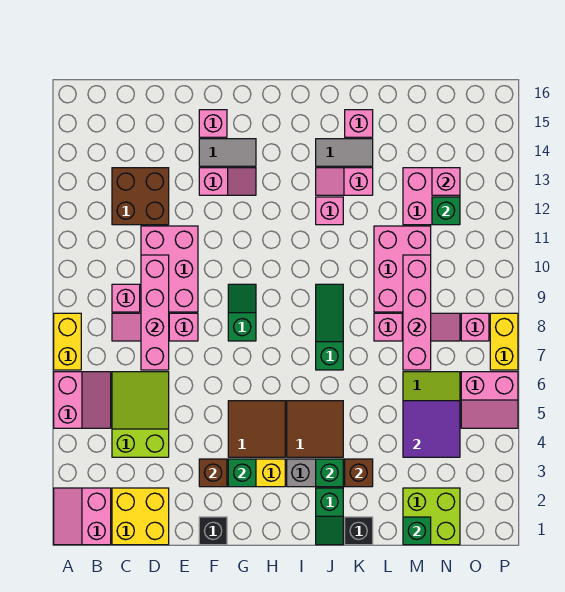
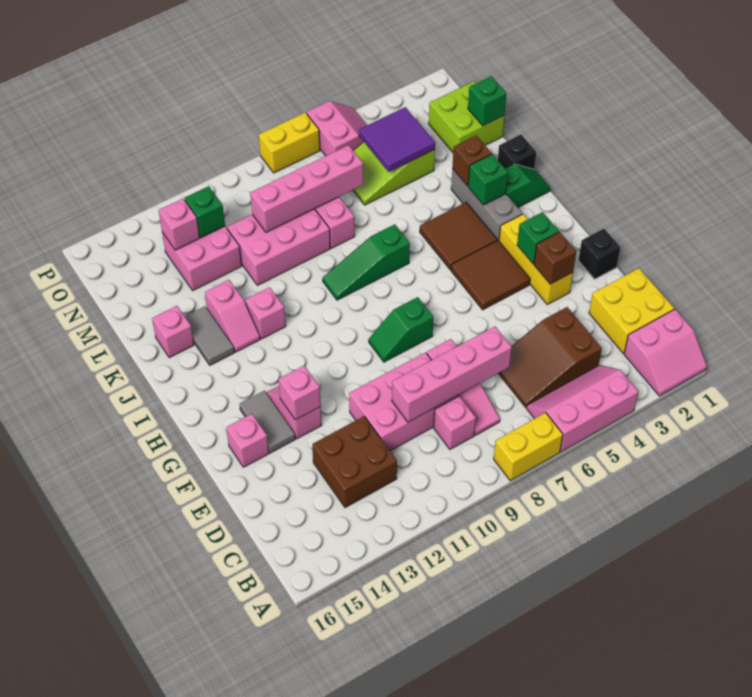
pink slope A5:B6 level 1 top A -> pink slope A4:B6 level 1 top A
lime slope C4:D6 level 1 top 4 -> brown slope C4:D6 level 1 top 4
pink brick O8 level 1 -> pink brick F13 level 2

